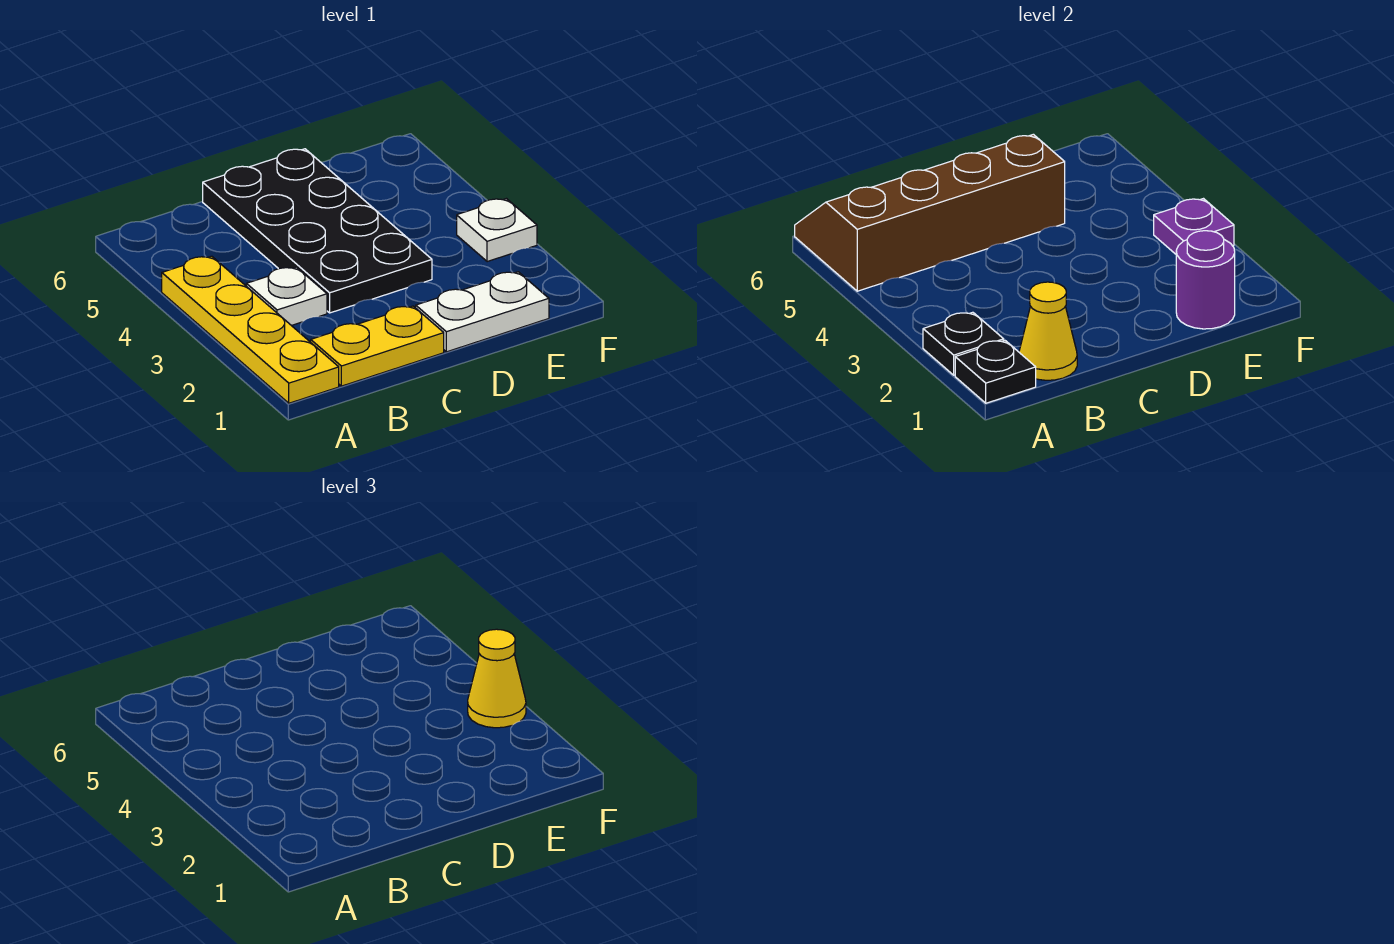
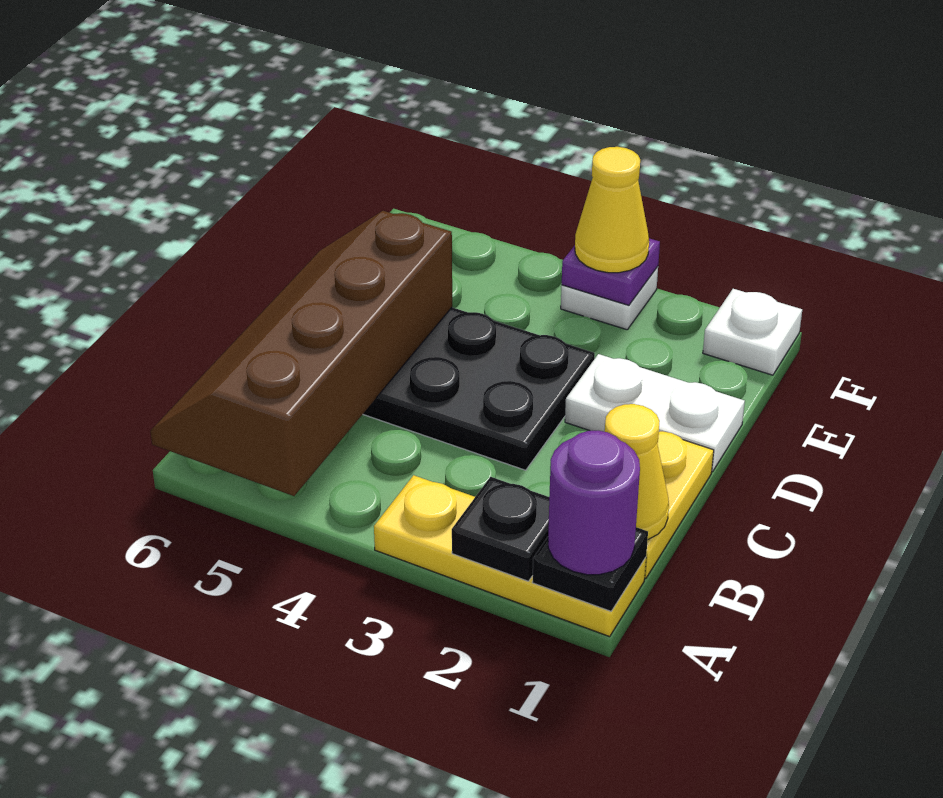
yellow plate A1:A4 level 1 -> yellow plate A1:A3 level 1
white plate B3 level 1 -> white plate F1 level 1
white plate D1:E1 level 1 -> white plate D1:D2 level 1
purple round brick E1 level 2 -> purple round brick A1 level 3

